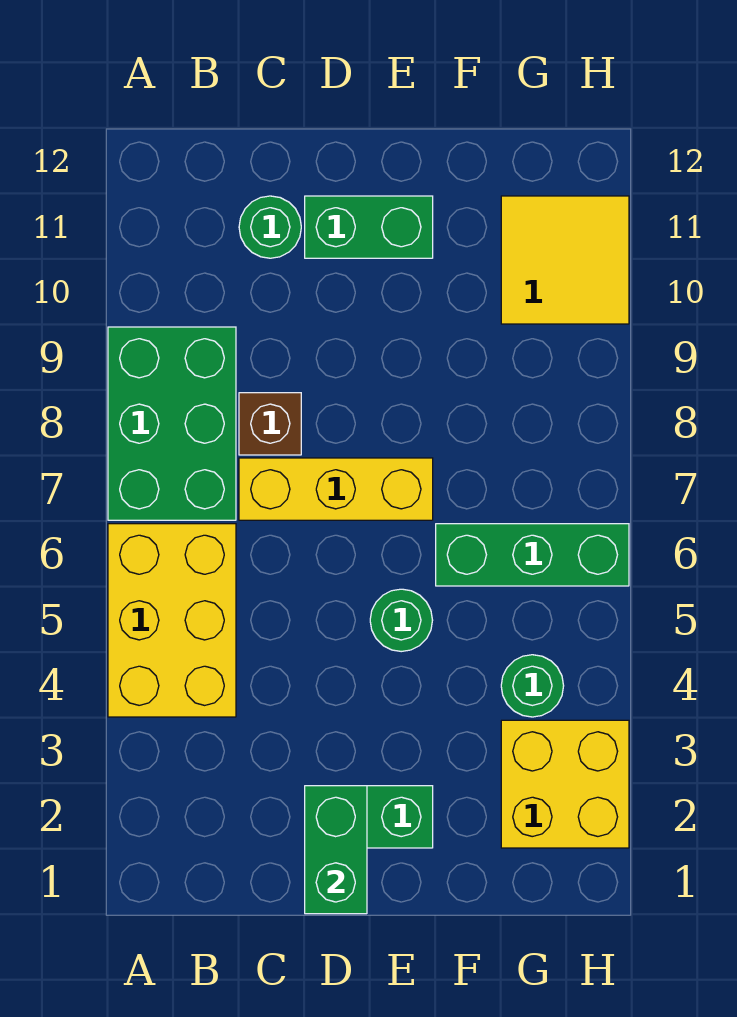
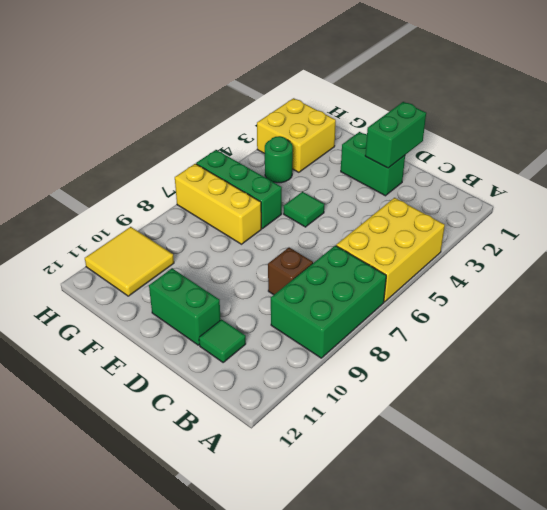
yellow brick C7:E7 level 1 -> yellow brick F7:H7 level 1
green round brick C11 level 1 -> green tile C11 level 1
green round brick E5 level 1 -> green tile E5 level 1

